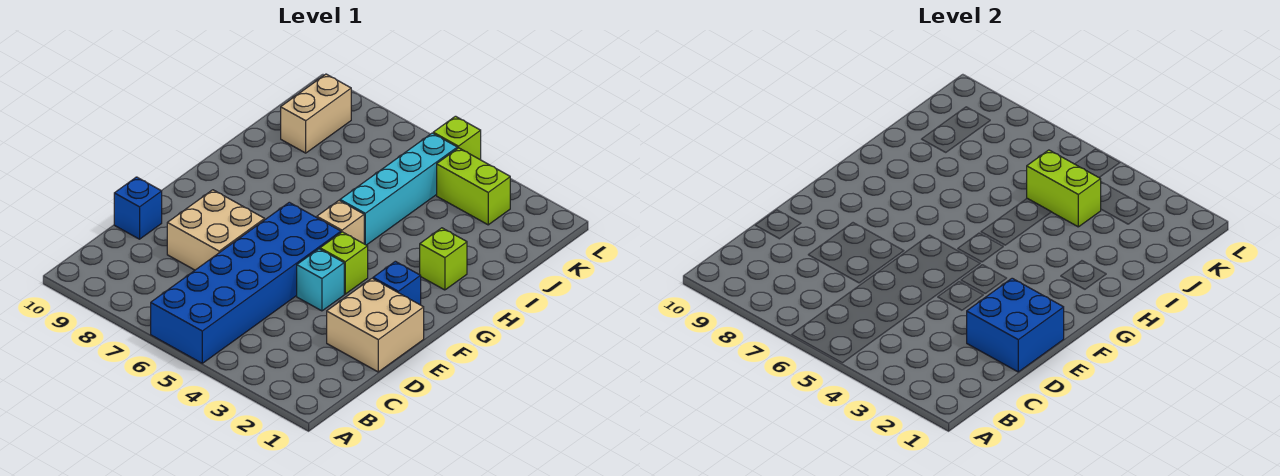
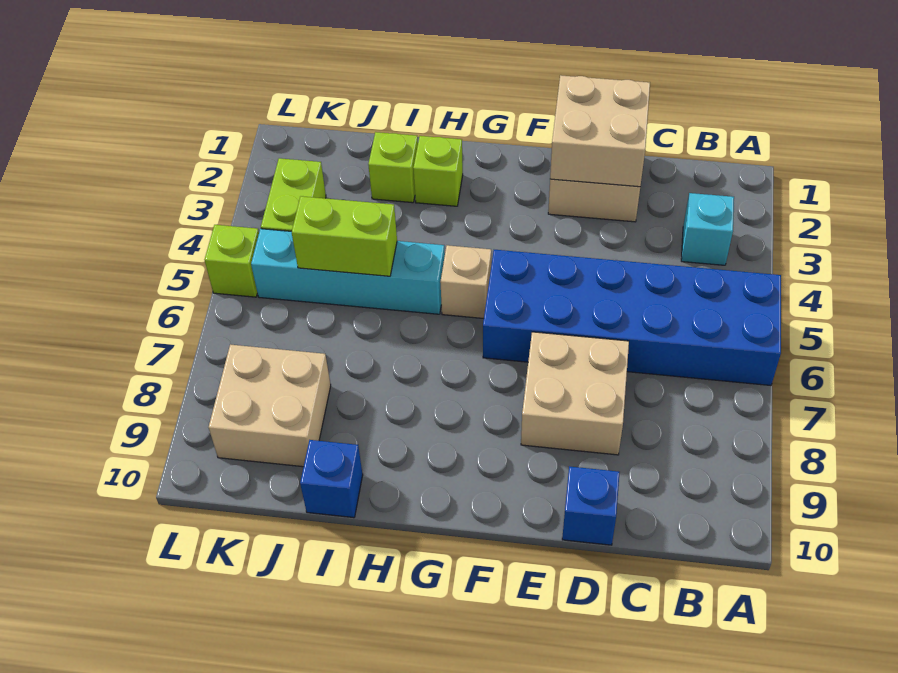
blue brick D1:E2 level 2 -> tan brick D1:E2 level 2
cyan brick E4 level 1 -> cyan brick B3 level 1
blue brick F2 level 1 -> blue brick I10 level 1
lime brick F4 level 1 -> lime brick I2 level 1
lime brick J4:J5 level 2 -> lime brick I5:J5 level 2
tan brick J9:K9 level 1 -> tan brick J8:K9 level 1

